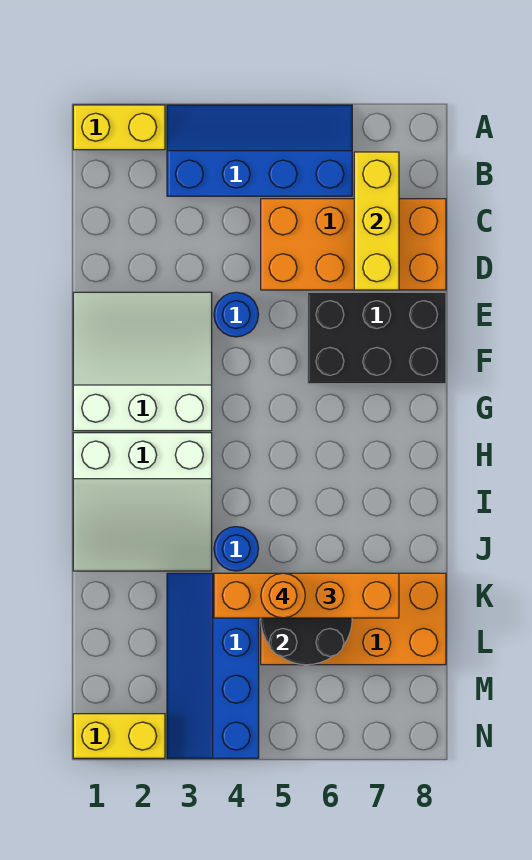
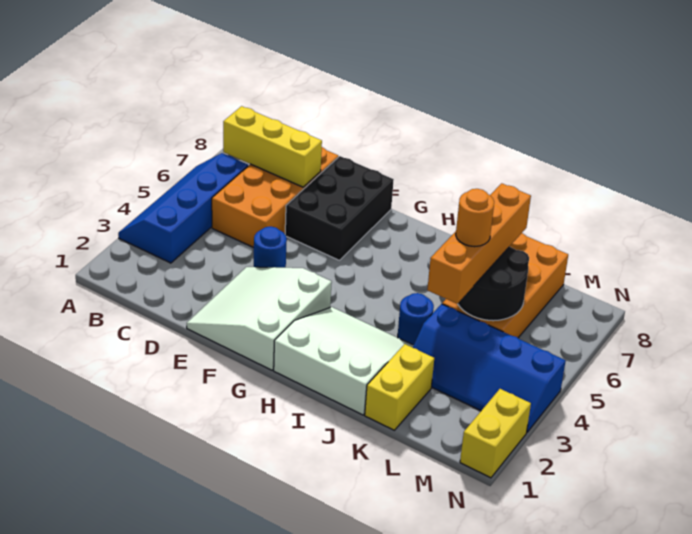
yellow brick A1:A2 level 1 -> yellow brick K1:K2 level 1
white slope H1:J3 level 1 top H -> white slope H1:J3 level 1 top 1

